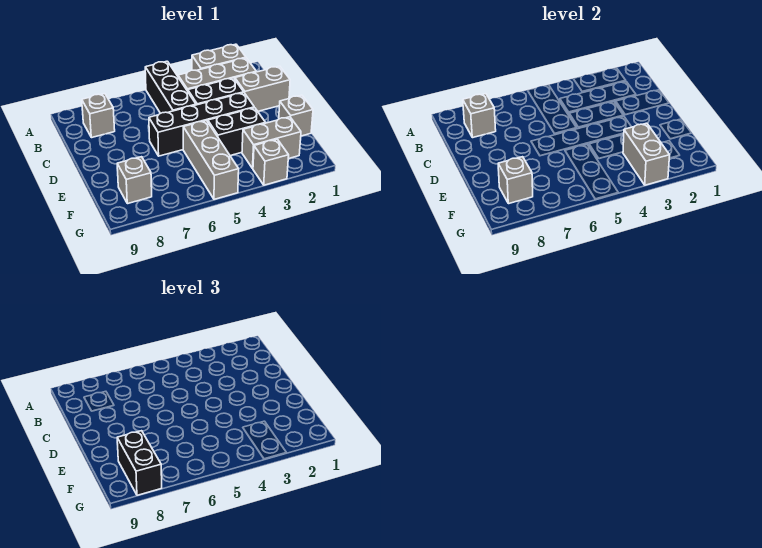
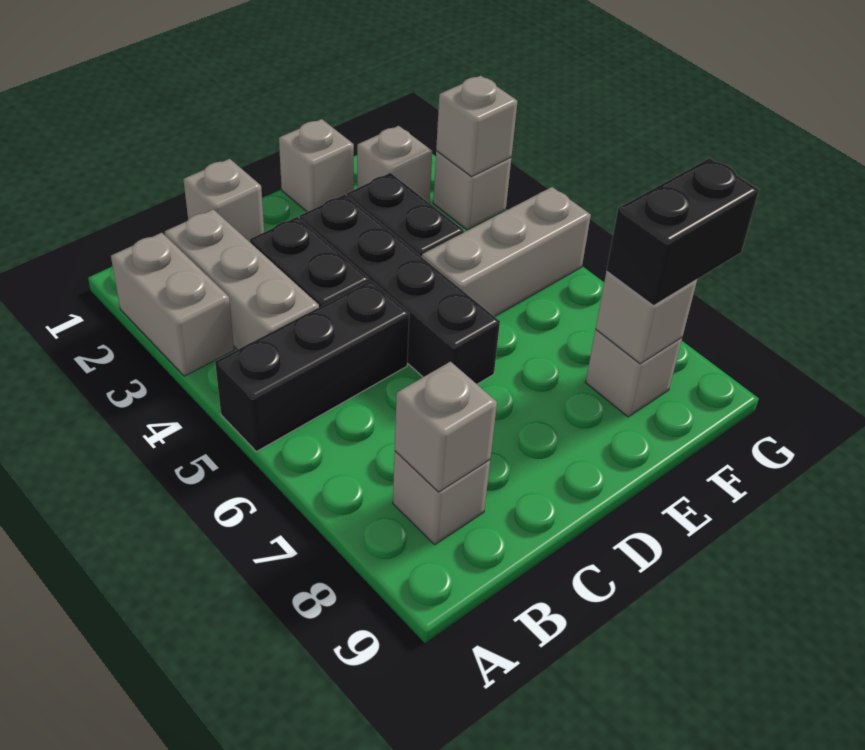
grey brick C1:C2 level 1 -> grey brick C1 level 1
grey brick F2:F3 level 1 -> grey brick F2 level 1
grey brick F3:G3 level 2 -> grey brick G3 level 2

